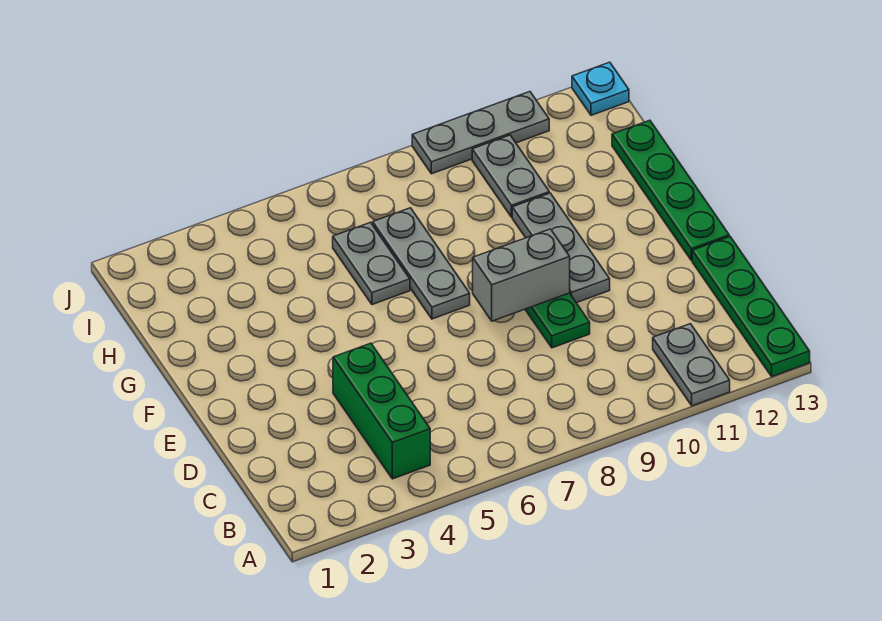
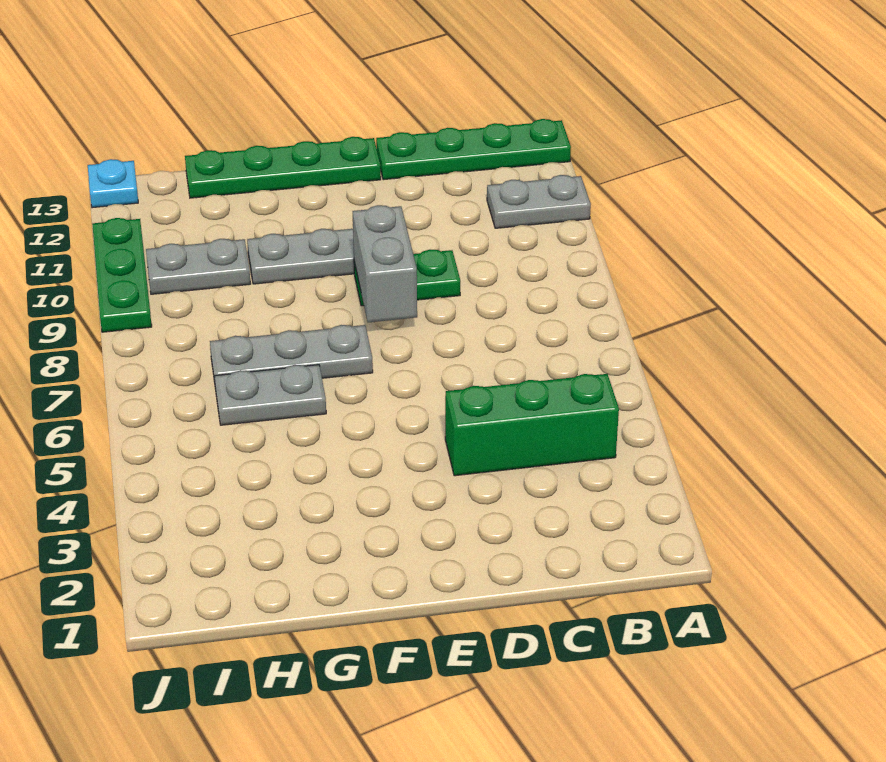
grey plate J9:J11 level 1 -> green plate J9:J11 level 1

